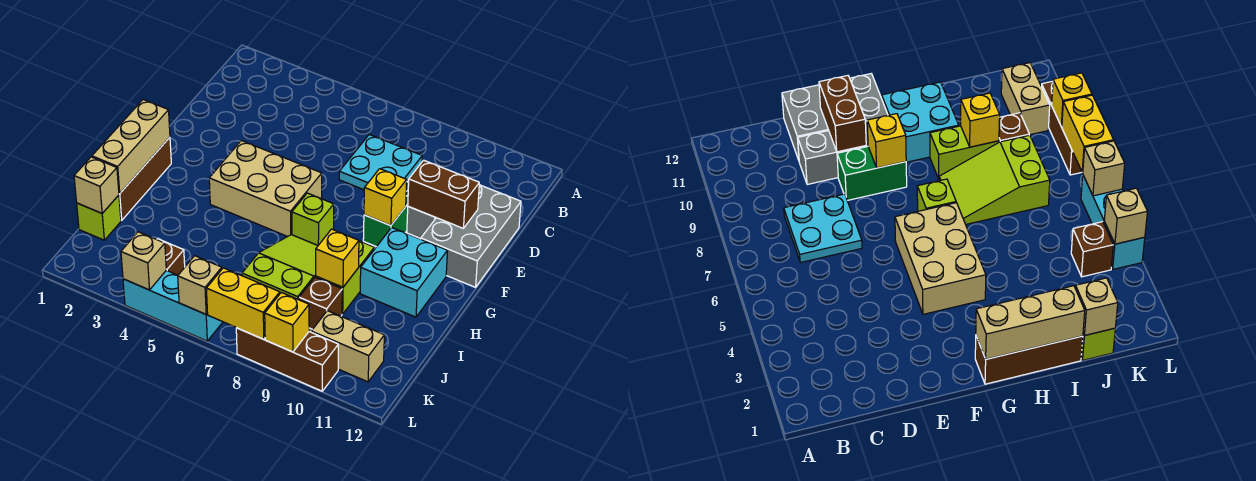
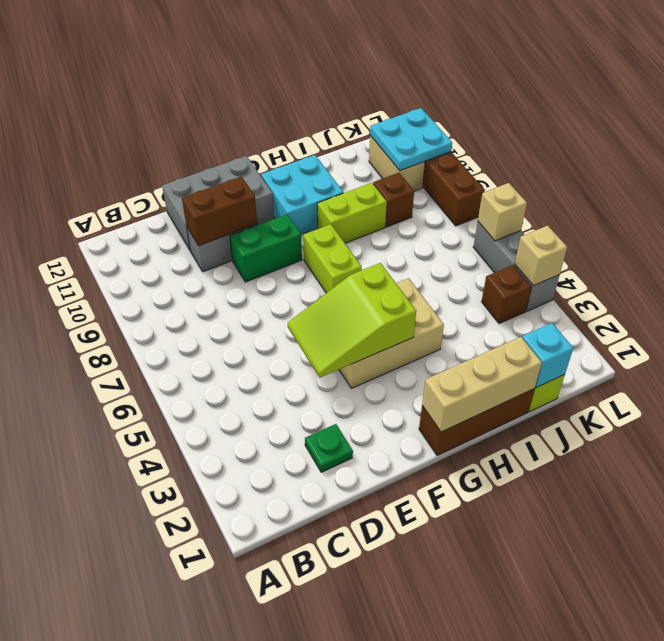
cyan plate C7:D8 level 1 -> cyan plate K10:L11 level 2
none -> green plate D2 level 1
brown brick E10:E11 level 2 -> brown brick D10:E10 level 2
tan brick F4:G6 level 1 -> tan brick F4:H5 level 1
yellow brick F9 level 2 -> none
lime brick G7 level 1 -> lime brick G7:G8 level 1
lime slope H7:J8 level 1 top J -> lime slope E4:G5 level 2 top G
yellow brick I9 level 2 -> none
tan brick J1 level 2 -> cyan brick J1 level 2
cyan brick L4:L6 level 1 -> grey brick L4:L6 level 1
yellow brick L7:L8 level 2 -> none
yellow brick L9 level 2 -> none

